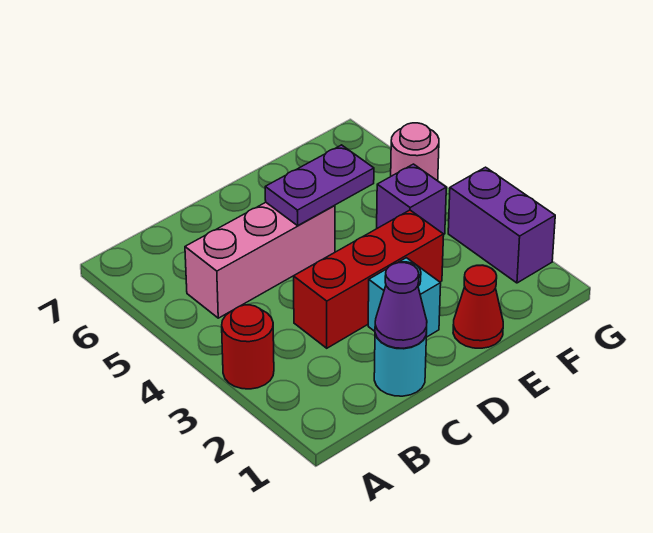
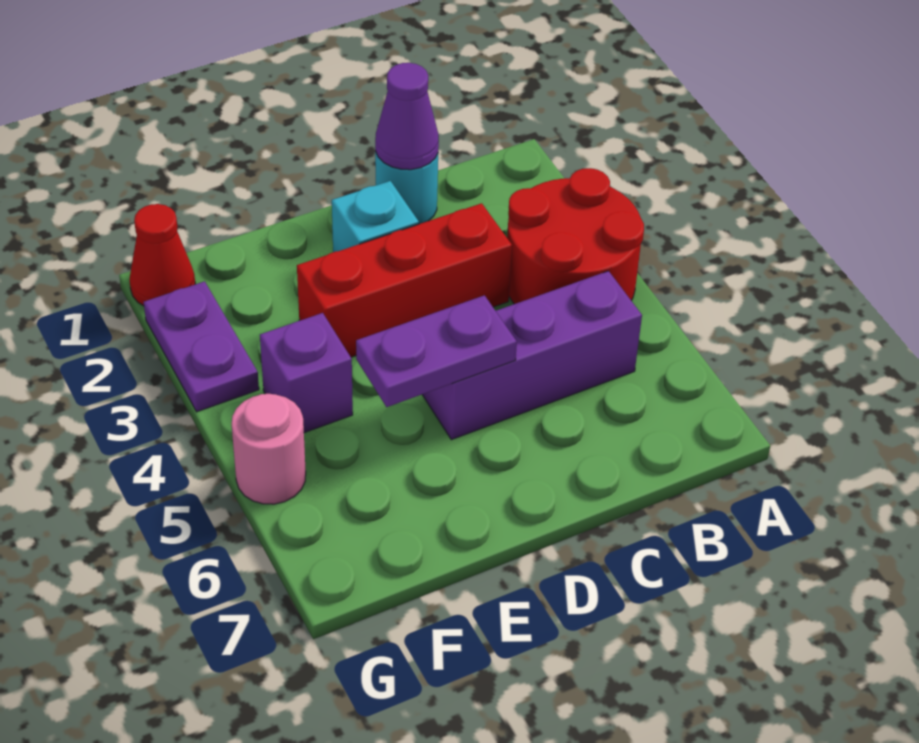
red round brick A3 level 1 -> red round brick A3:B4 level 1
pink brick B5:D5 level 1 -> purple brick B5:D5 level 1
red cone E1 level 1 -> red cone G1 level 1
purple brick G2:G3 level 1 -> purple plate G2:G3 level 1

